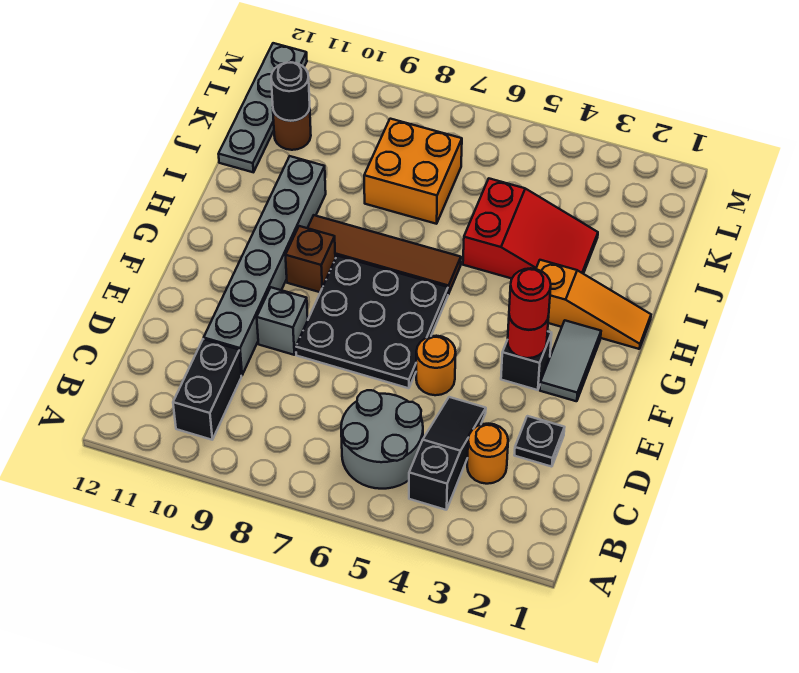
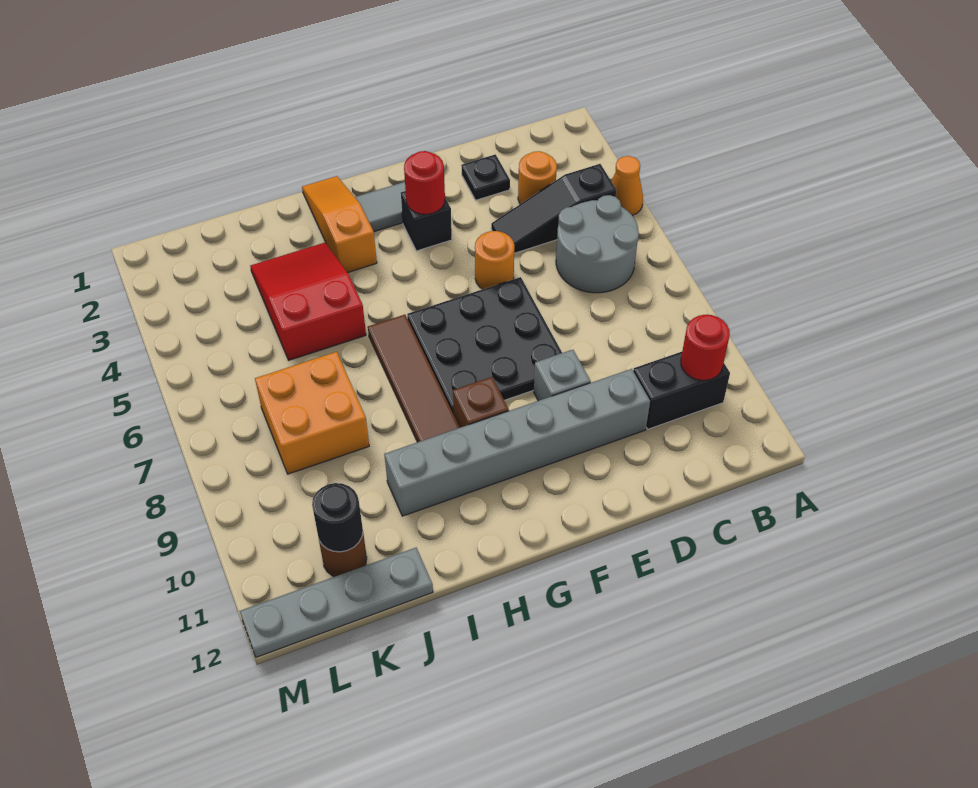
none -> orange cone A4 level 1
red round brick F3 level 3 -> red round brick B10 level 2

